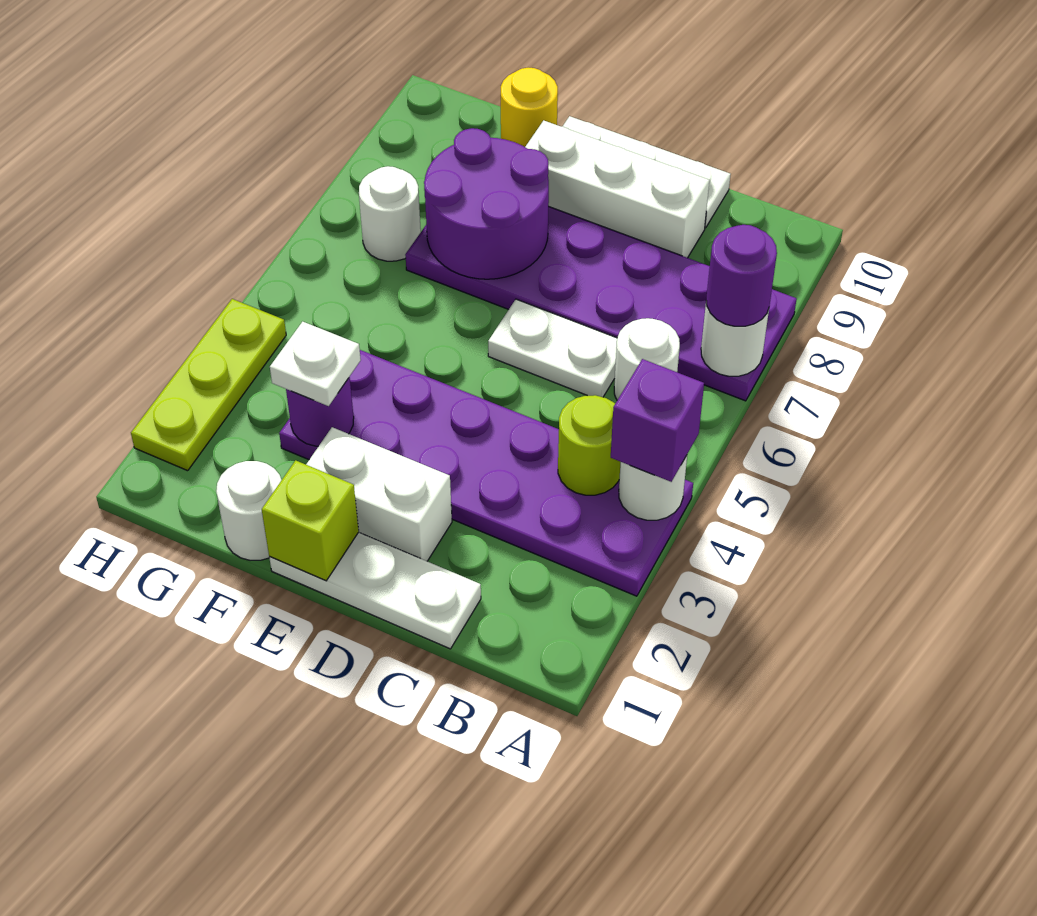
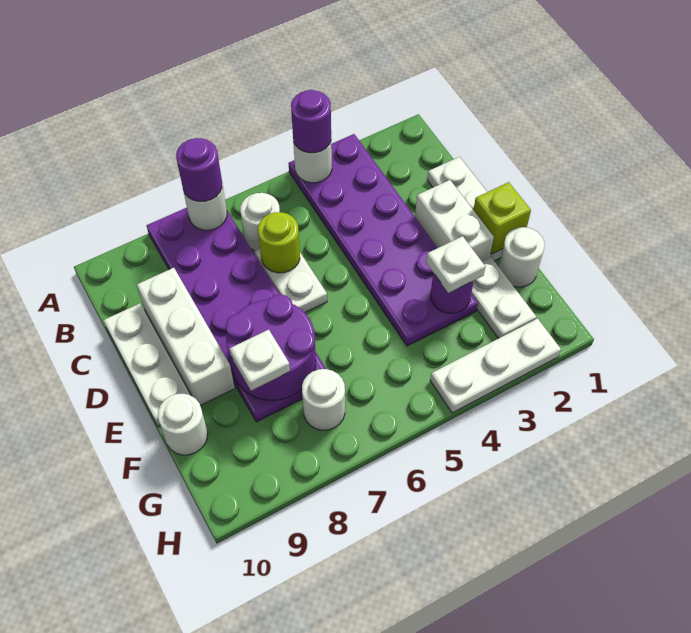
purple brick A4 level 3 -> purple round brick A4 level 3
lime round brick B4 level 2 -> lime round brick C6 level 2
none -> white plate F2:G2 level 1
none -> white plate F8 level 3
yellow round brick F10 level 1 -> white round brick F10 level 1
lime plate H2:H4 level 1 -> white plate H2:H4 level 1

